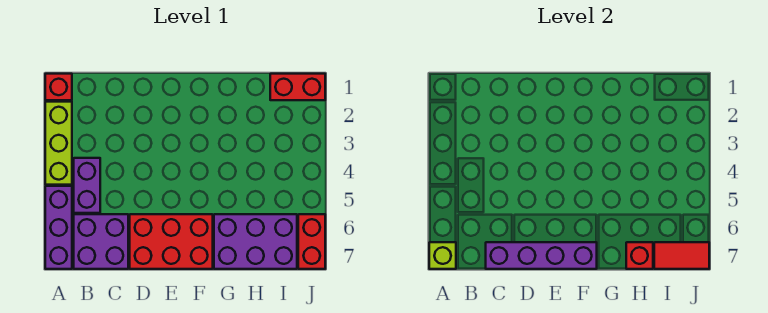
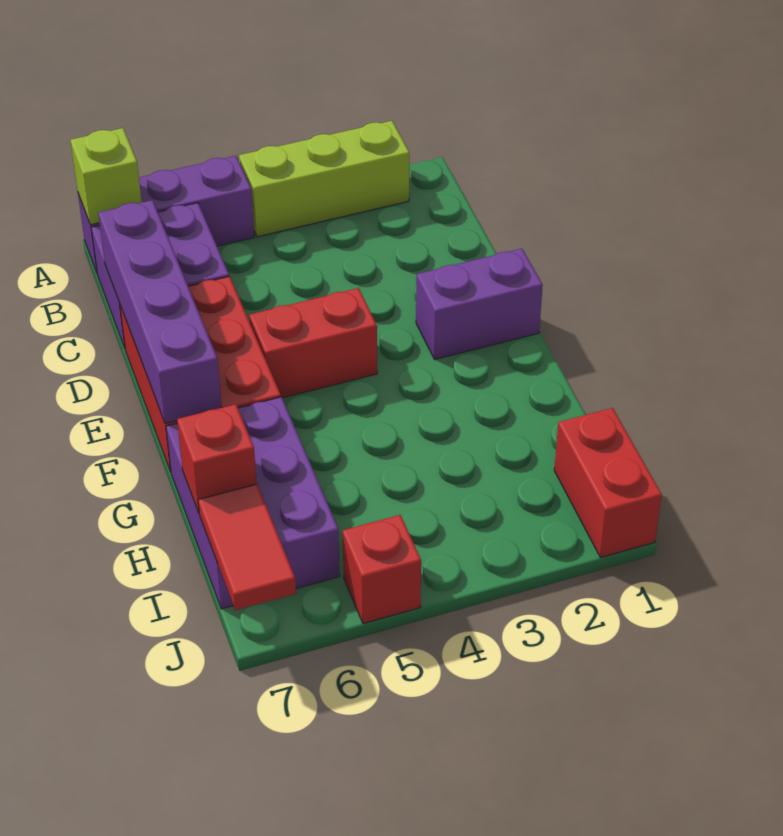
red brick A1 level 1 -> red brick J5 level 1
purple brick B4:B5 level 1 -> purple brick E1:E2 level 1
red brick J6:J7 level 1 -> red brick E4:E5 level 1

